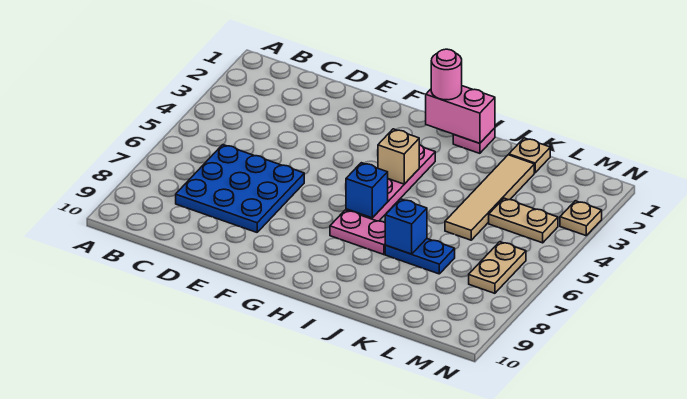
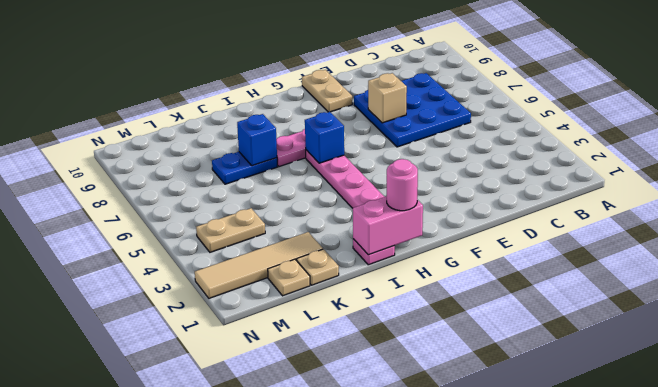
tan brick H4 level 2 -> tan brick E7 level 2
tan tile K2:K5 level 1 -> tan tile K2:N2 level 1
tan plate M6:M7 level 1 -> tan plate F9:F10 level 1
tan plate N3 level 1 -> tan plate L1 level 1

